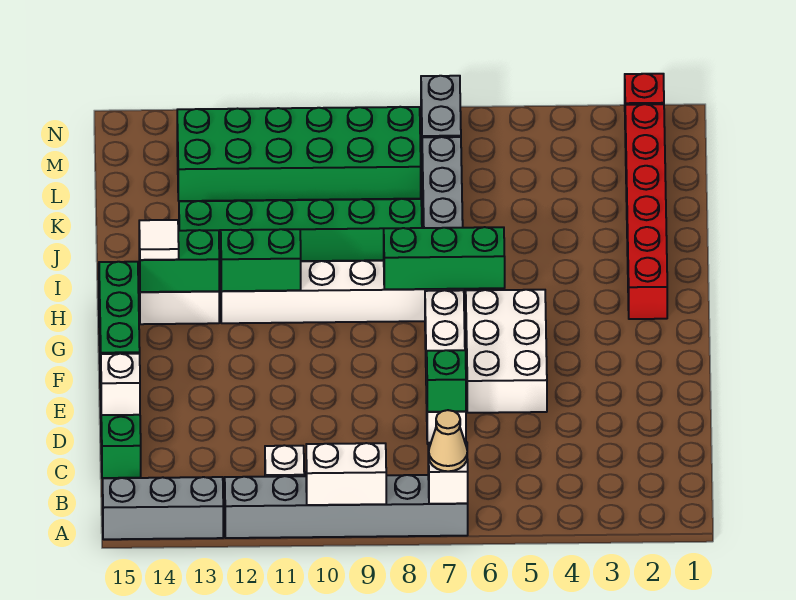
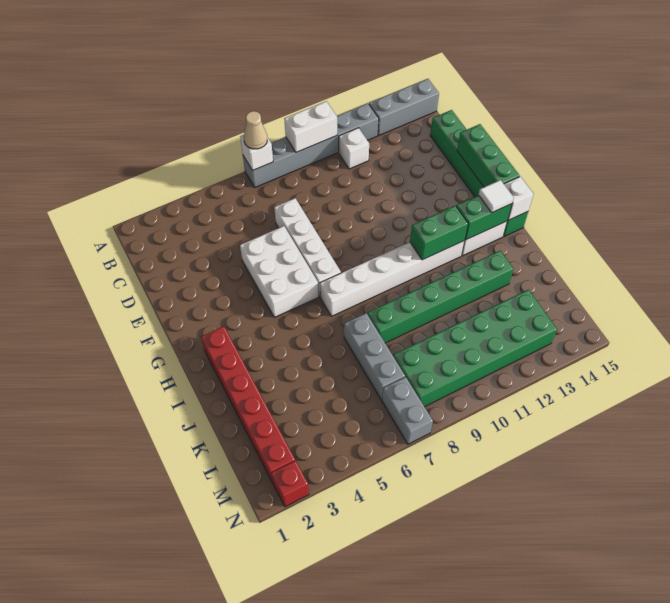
green brick D7 level 2 -> none
white brick D15 level 2 -> white brick H15 level 2
green brick H6:H8 level 2 -> none

